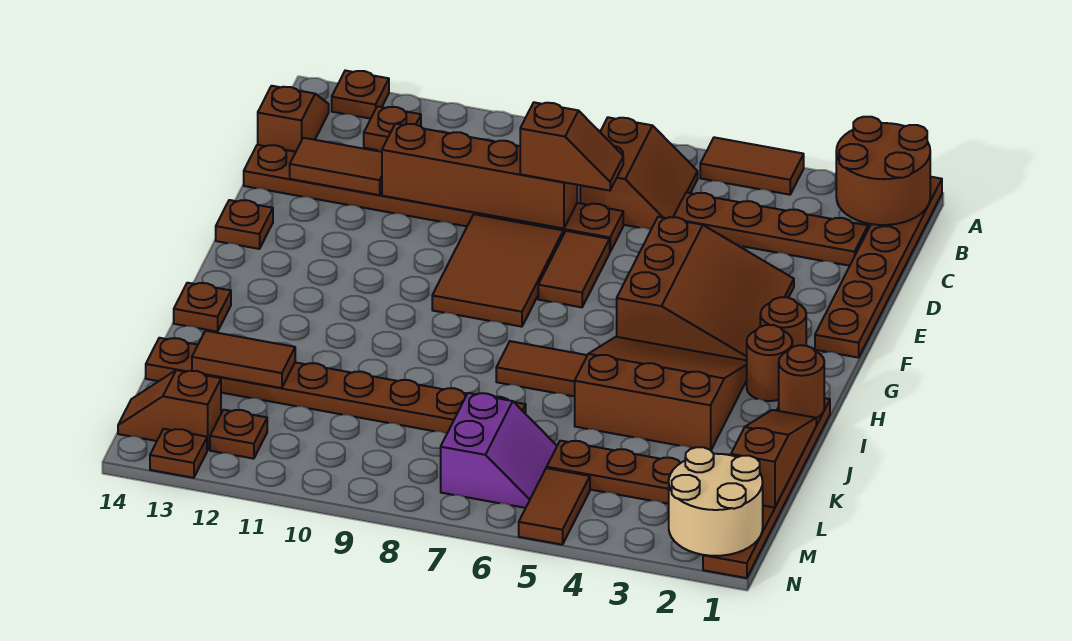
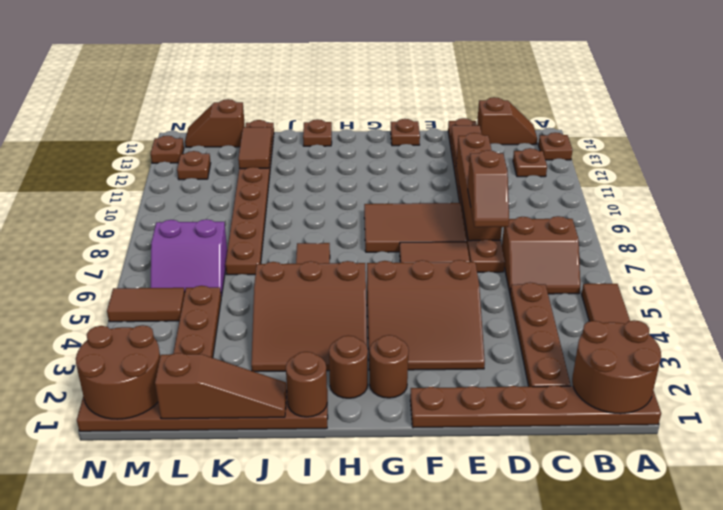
brown slope H3:J5 level 1 top J -> brown slope H3:J5 level 1 top 5
tan round brick M1:N2 level 2 -> brown round brick M1:N2 level 2
brown slope M13:M14 level 1 top 13 -> brown slope L14:M14 level 1 top L

